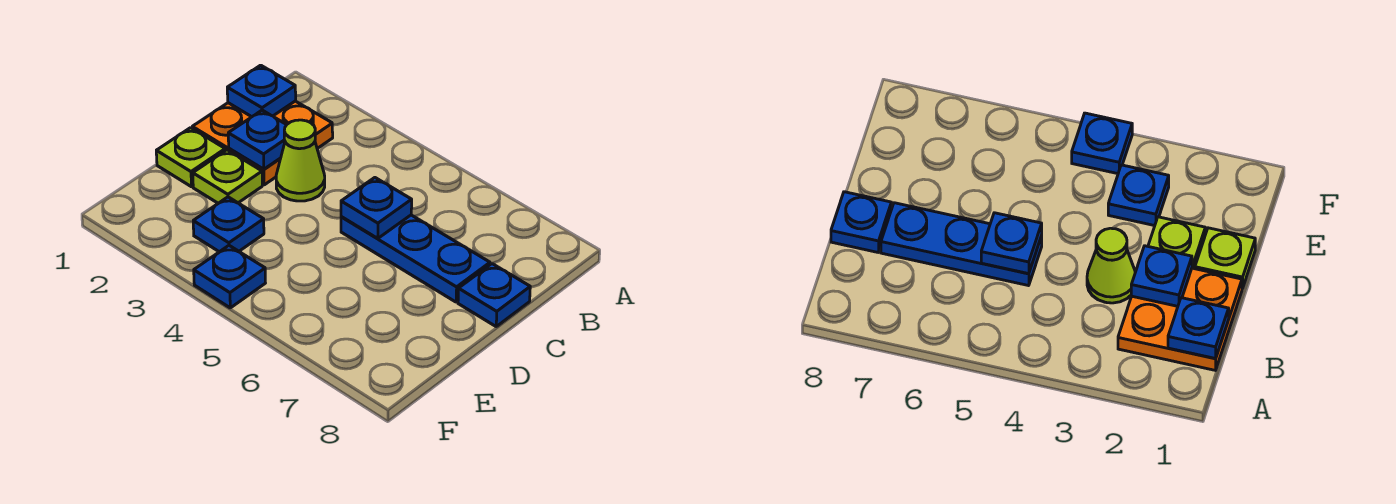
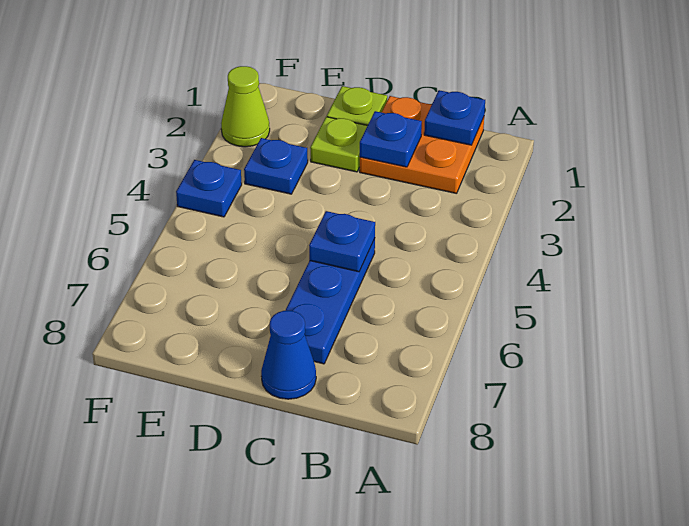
lime cone C3 level 1 -> lime cone F2 level 1
blue plate C8 level 1 -> blue cone C8 level 1

